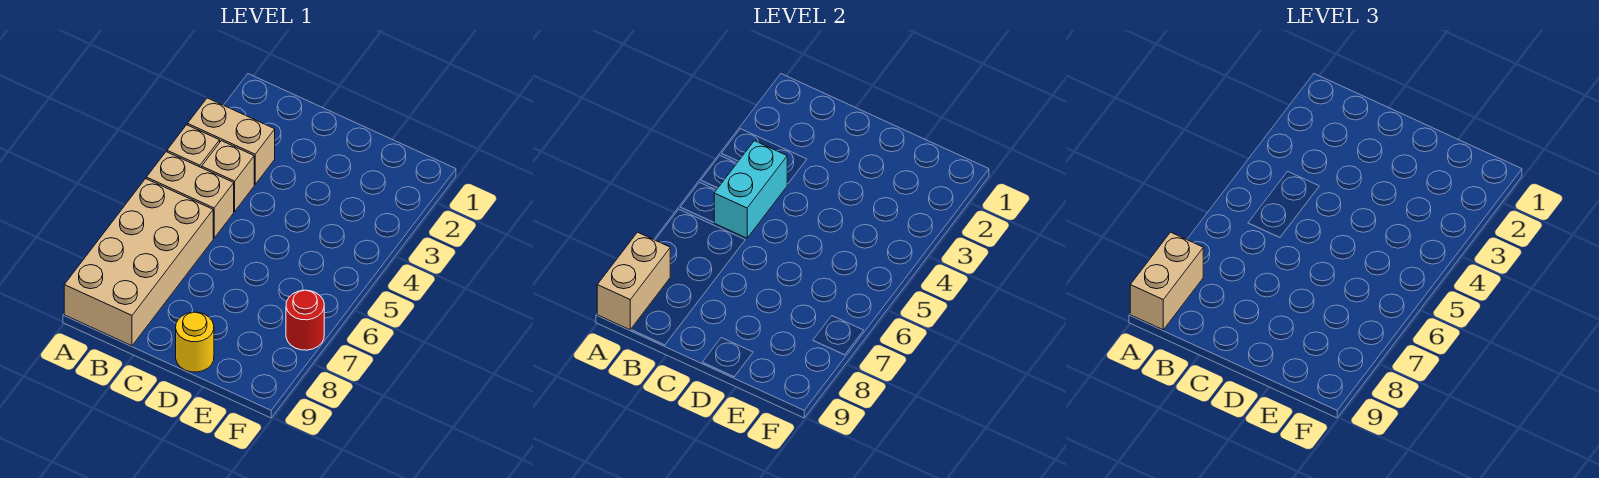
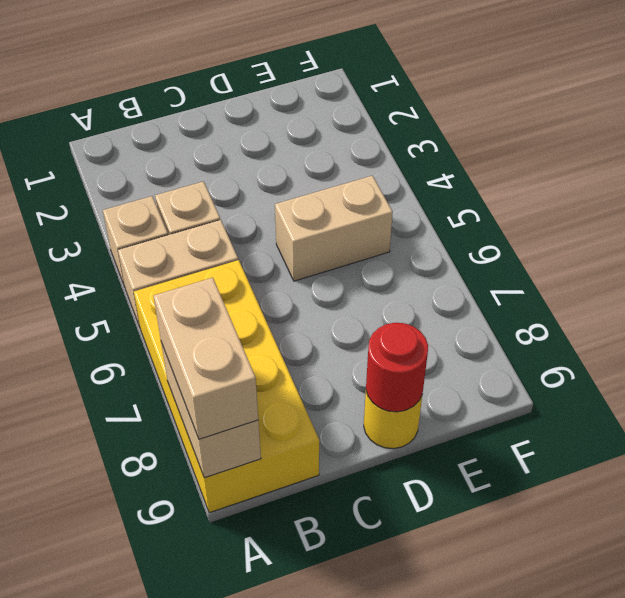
tan brick A3:B3 level 1 -> tan brick D5:E5 level 1
tan brick A6:B9 level 1 -> yellow brick A6:B9 level 1
cyan brick B4:B5 level 2 -> none
red round brick F7 level 1 -> red round brick D9 level 2

